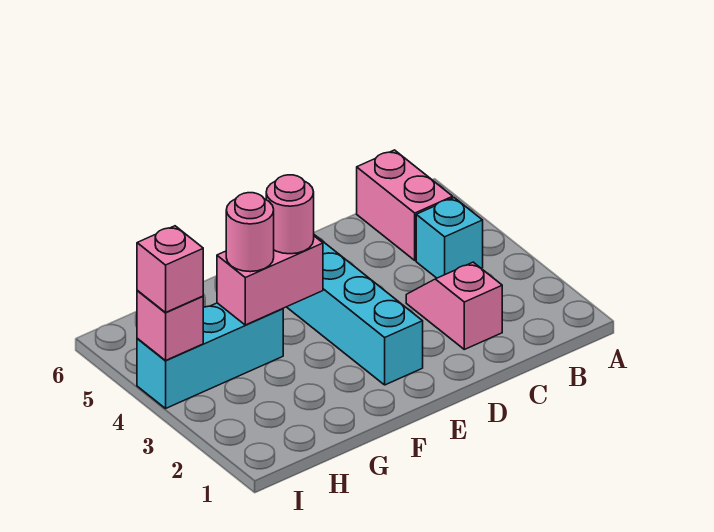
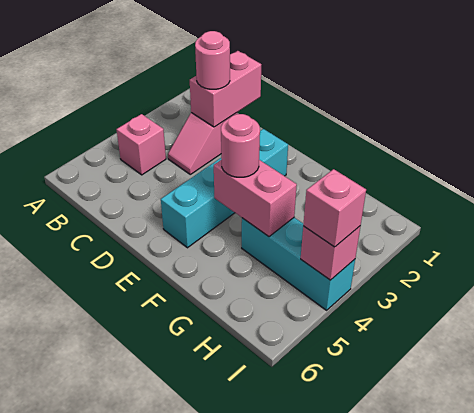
cyan brick B4 level 1 -> pink brick B4 level 1
pink brick B5:B6 level 1 -> pink brick C1:C2 level 2
pink round brick G4 level 3 -> pink round brick C2 level 3

